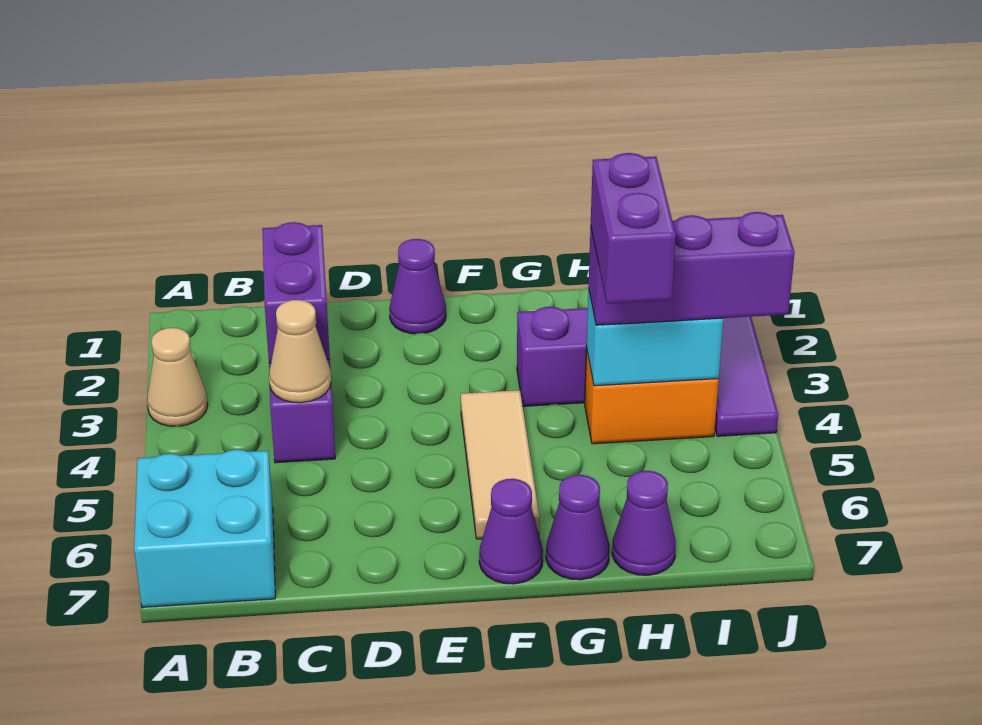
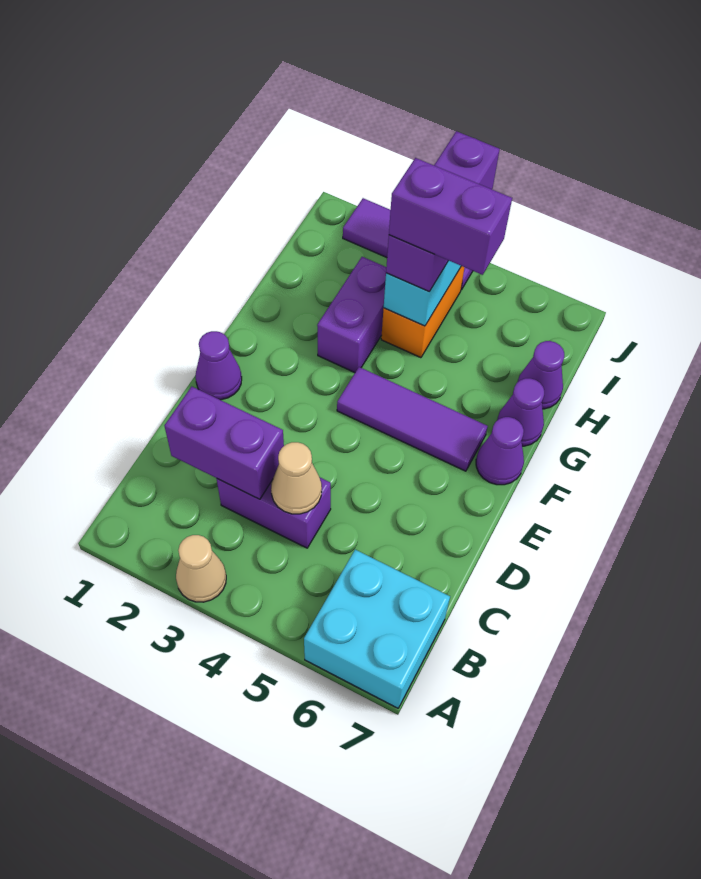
tan tile F4:F6 level 1 -> purple tile F4:F6 level 1

